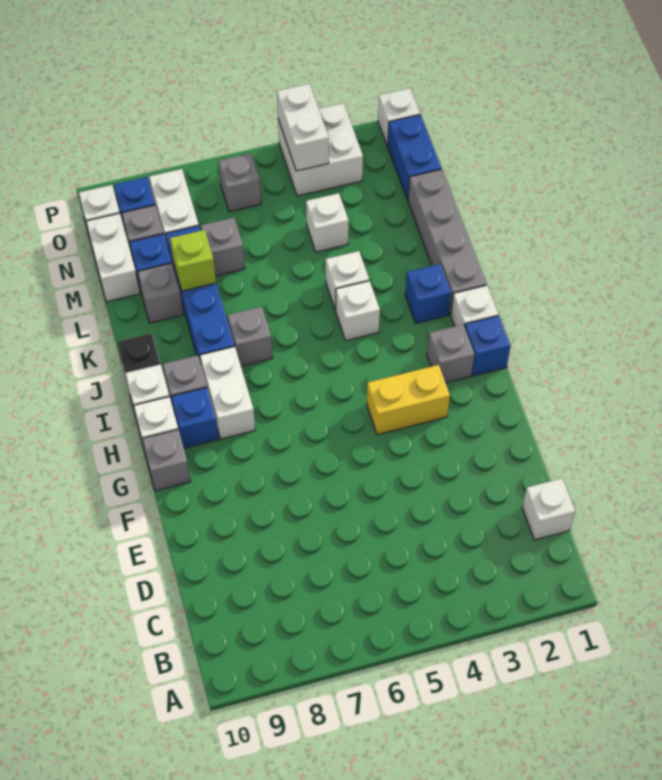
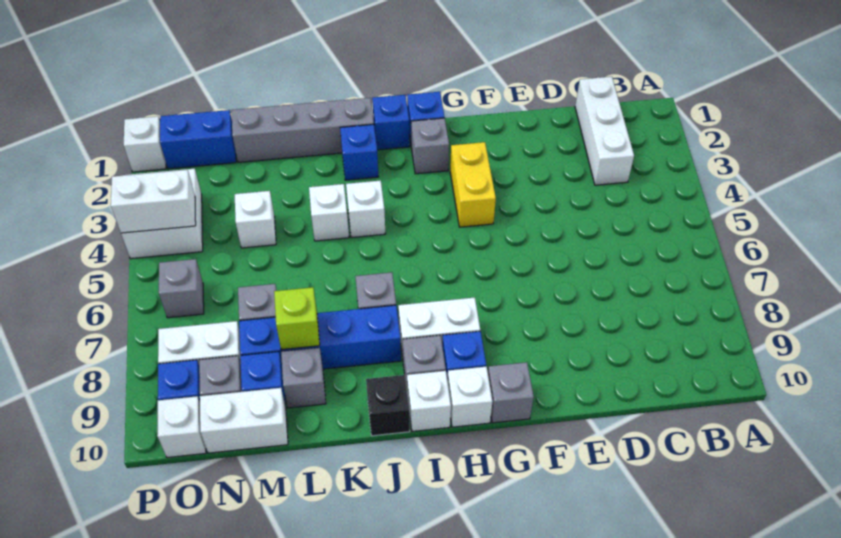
white brick C1 level 1 -> white brick C1:C3 level 1
white brick I1 level 1 -> blue brick I1 level 1

